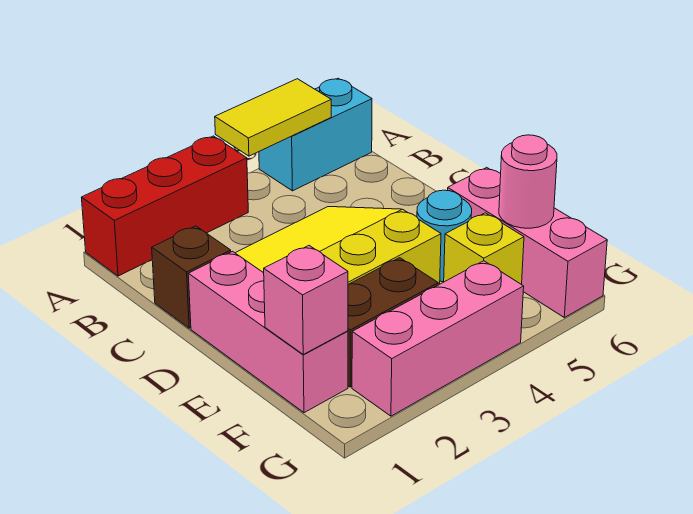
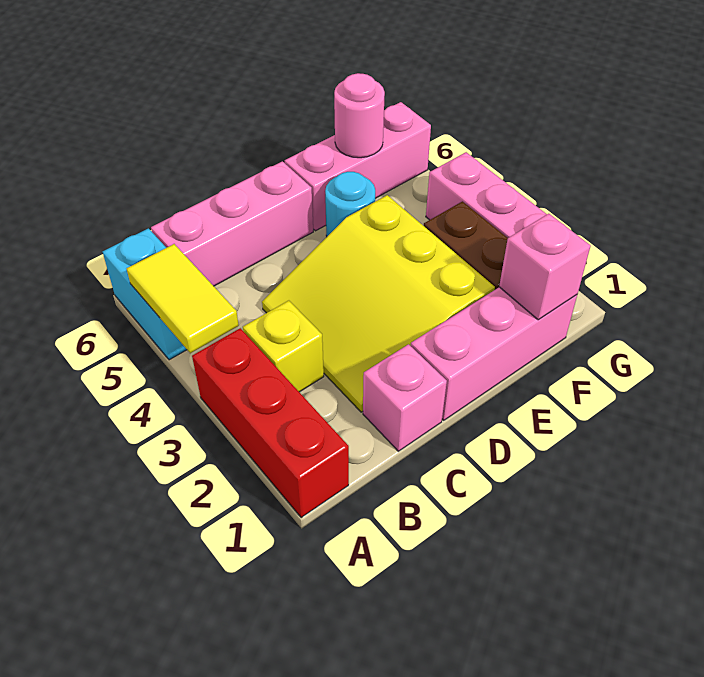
none -> pink brick B6:D6 level 1
brown brick C1 level 1 -> pink brick C1 level 1
yellow brick F5 level 1 -> yellow brick B3 level 1

